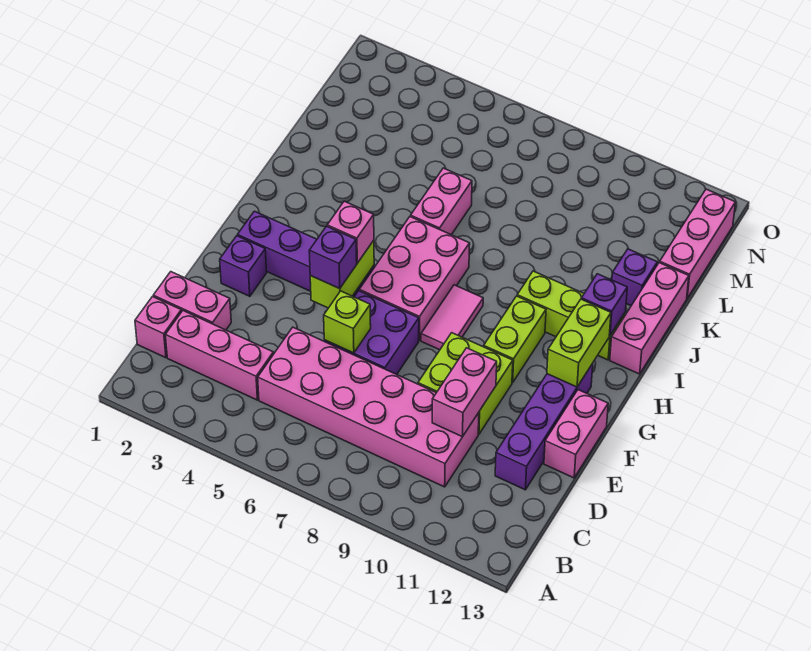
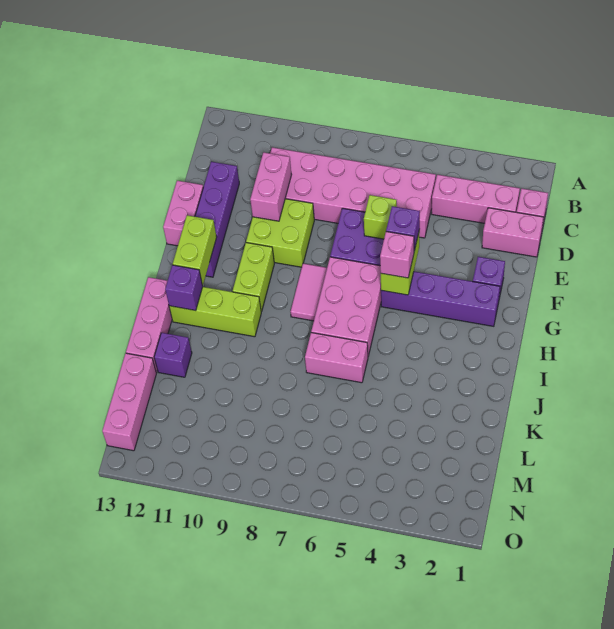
pink brick J6:K6 level 1 -> pink brick J6:J7 level 1

